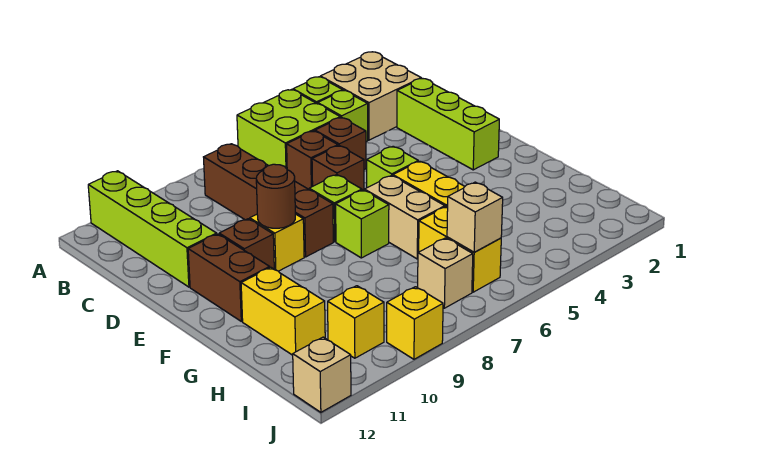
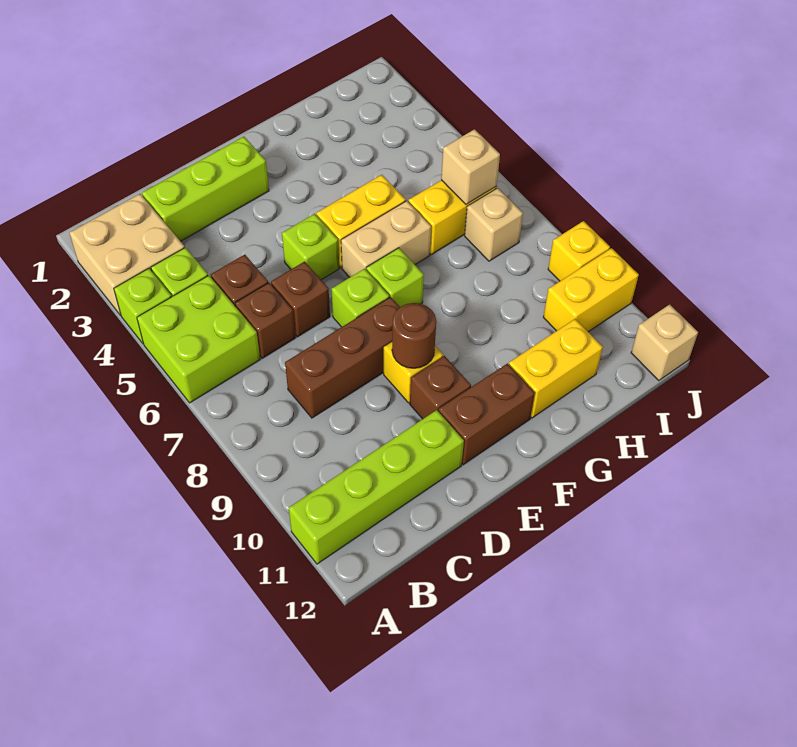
brown brick B8:E8 level 1 -> brown brick C8:E8 level 1
yellow brick I10 level 1 -> yellow brick I10:J10 level 1

